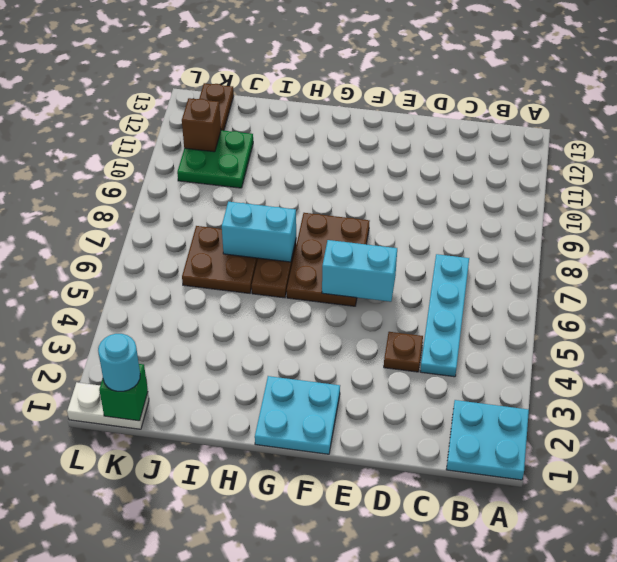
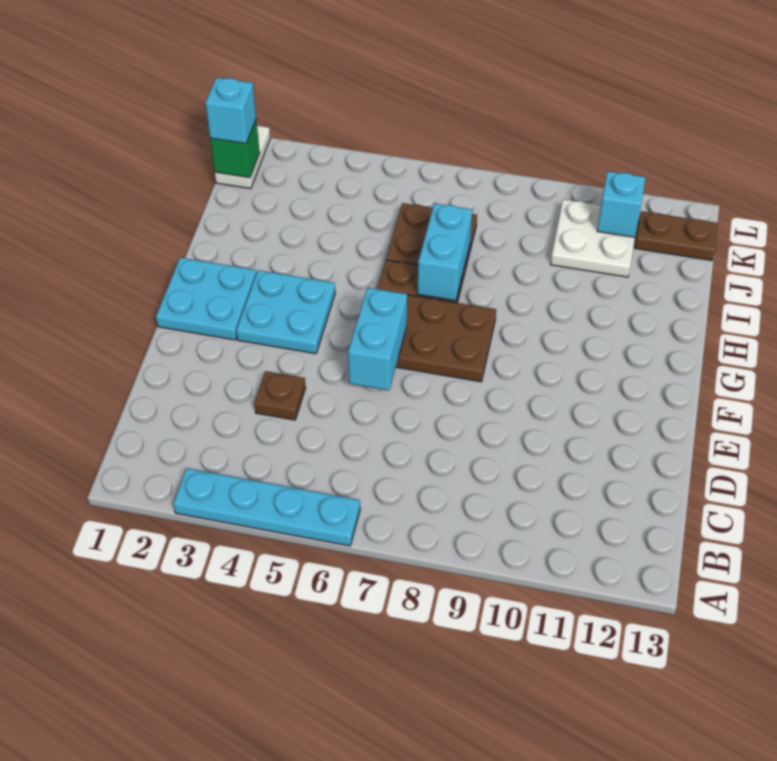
cyan plate A1:B2 level 1 -> cyan plate F3:G4 level 1
cyan plate C4:C7 level 1 -> cyan plate A3:A6 level 1
green plate J10:K11 level 1 -> white plate J10:K11 level 1
cyan round brick K1 level 3 -> cyan brick K1 level 3
brown brick K11 level 2 -> cyan brick K11 level 2

